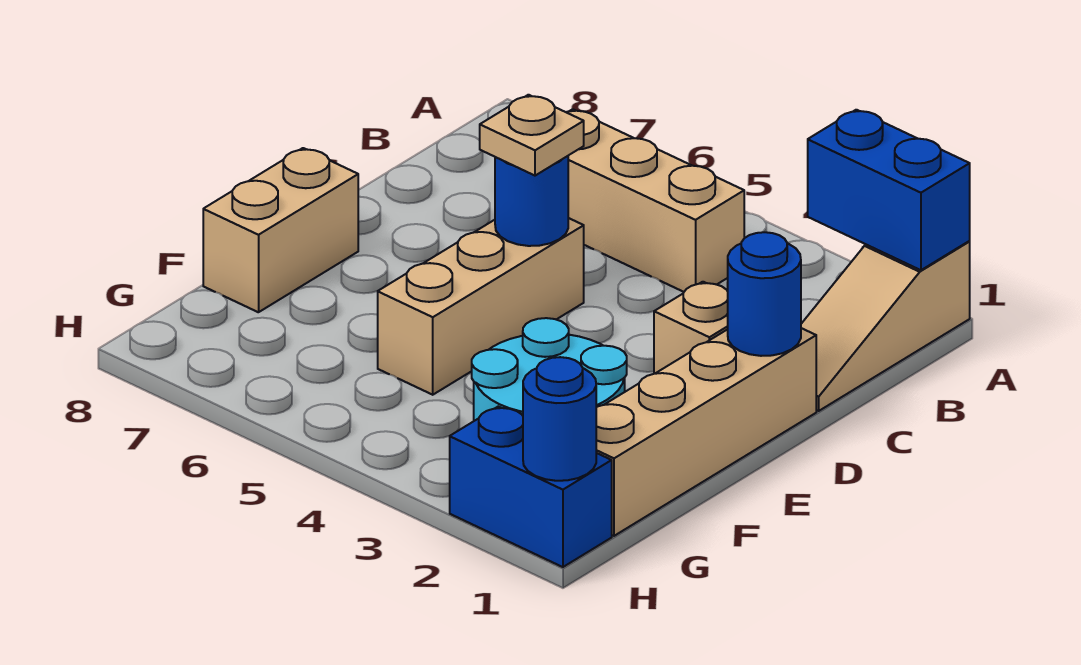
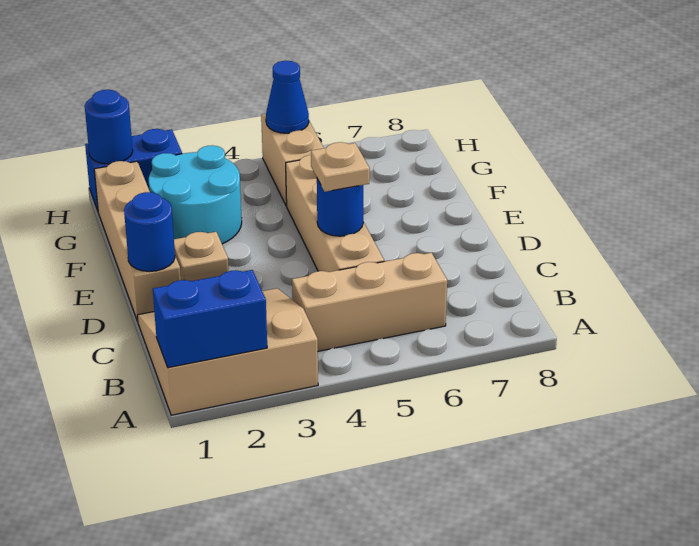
tan slope A1:C1 level 1 top A -> tan slope A1:C3 level 1 top A
tan brick D5:F5 level 1 -> tan brick C5:F5 level 1
tan brick E8:F8 level 1 -> tan brick G5:H5 level 1
none -> blue cone H5 level 2

